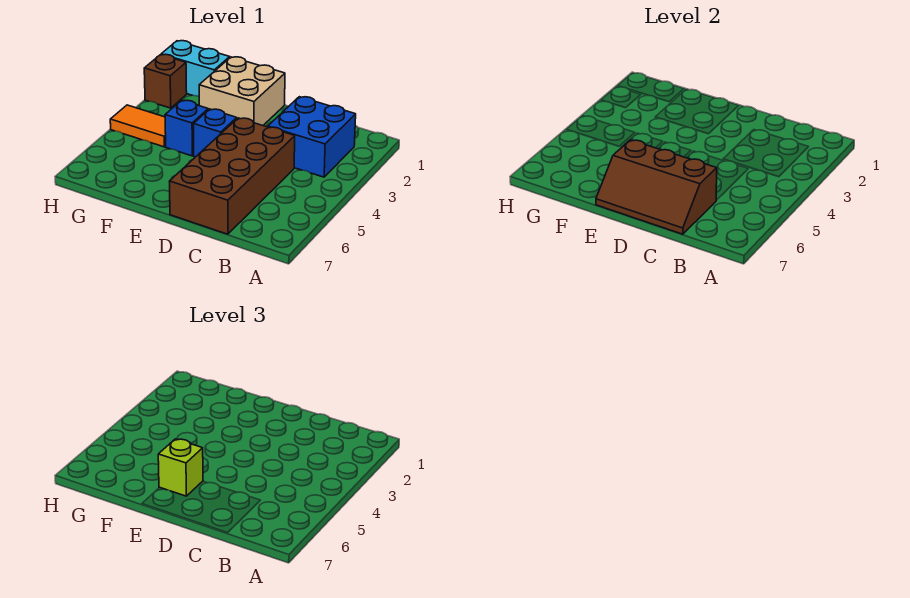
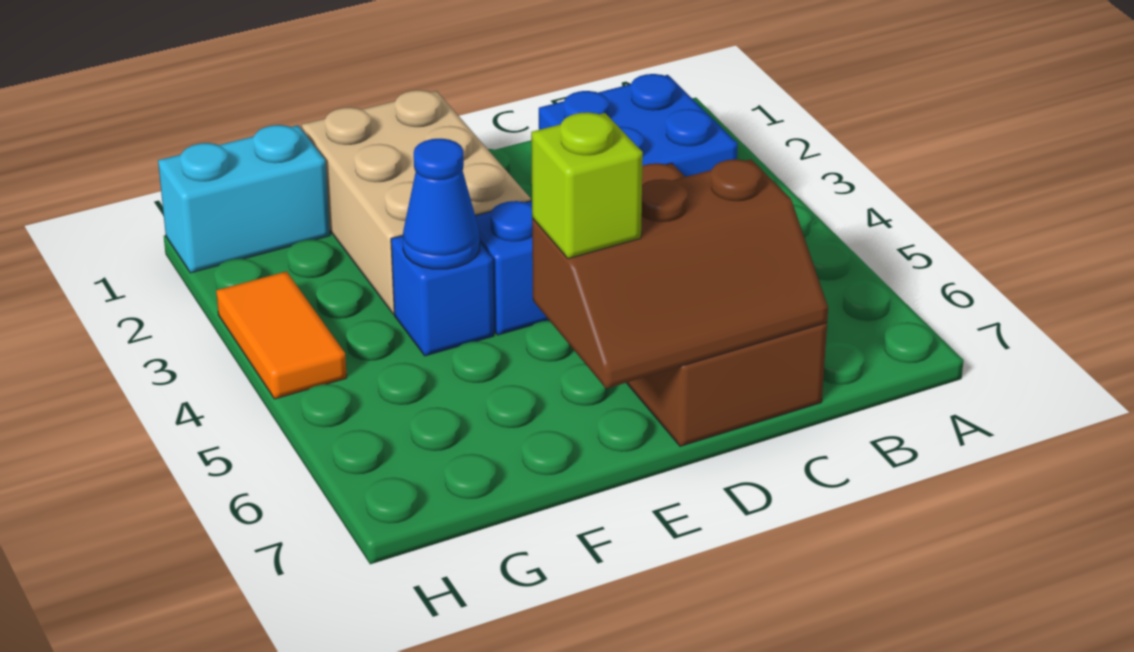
tan brick E1:F2 level 1 -> tan brick E1:F3 level 1
none -> blue cone F4 level 2
orange tile G4:H4 level 1 -> orange tile H3:H4 level 1
brown brick H2 level 1 -> none

